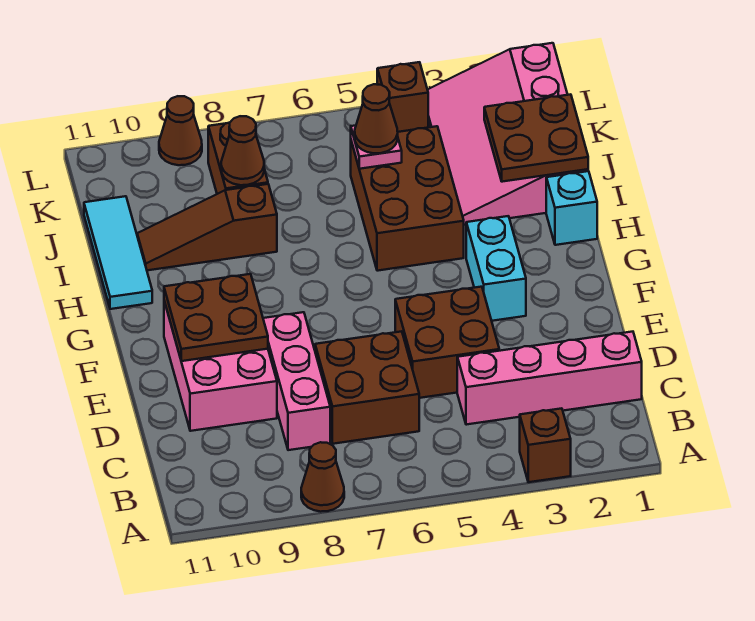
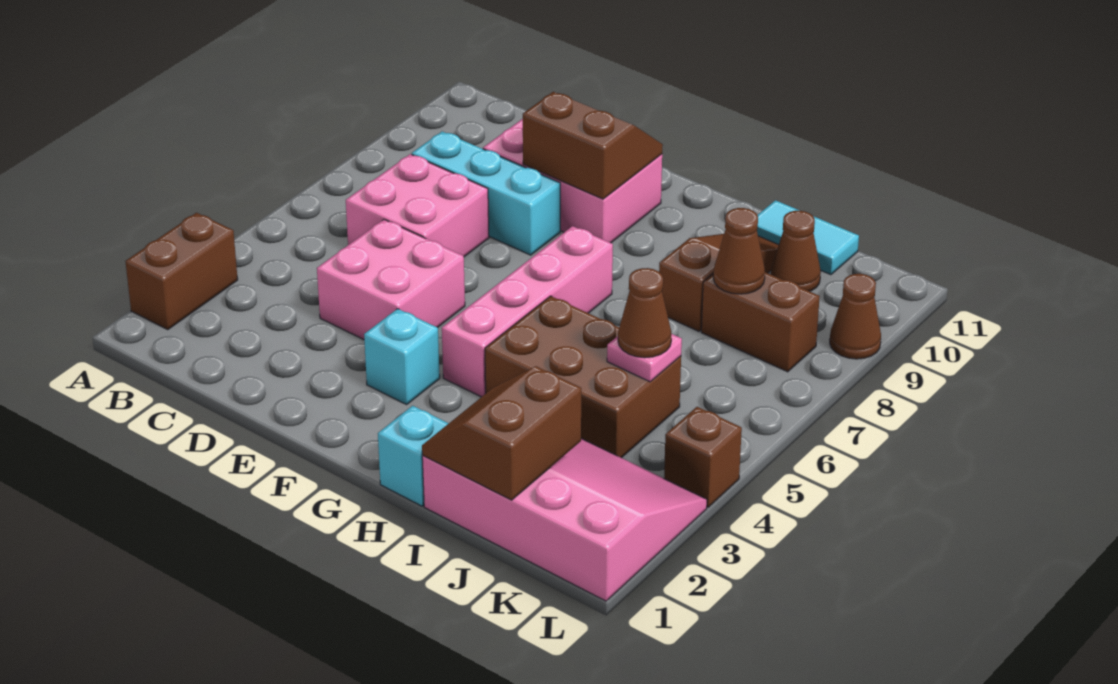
brown brick A3 level 1 -> brown brick A2:A3 level 1
brown cone A8 level 1 -> brown cone J10 level 1
pink brick C1:C4 level 1 -> pink brick G4:G7 level 1
brown brick C6:D7 level 1 -> pink brick C6:D7 level 1
pink brick C8:E8 level 1 -> cyan brick C8:E8 level 1
brown brick D4:E5 level 1 -> pink brick D4:E5 level 1
brown plate E9:F10 level 2 -> brown slope E9:F10 level 2 top 9
cyan brick F3:G3 level 1 -> cyan brick F3 level 1
cyan tile H11:J11 level 1 -> cyan tile I11:J11 level 1
brown plate I1:J2 level 2 -> brown slope I1:J2 level 2 top J

